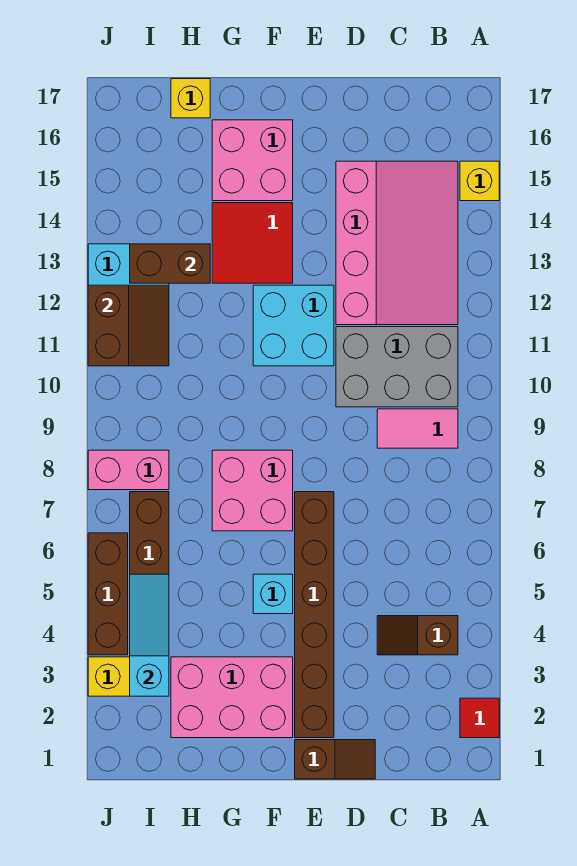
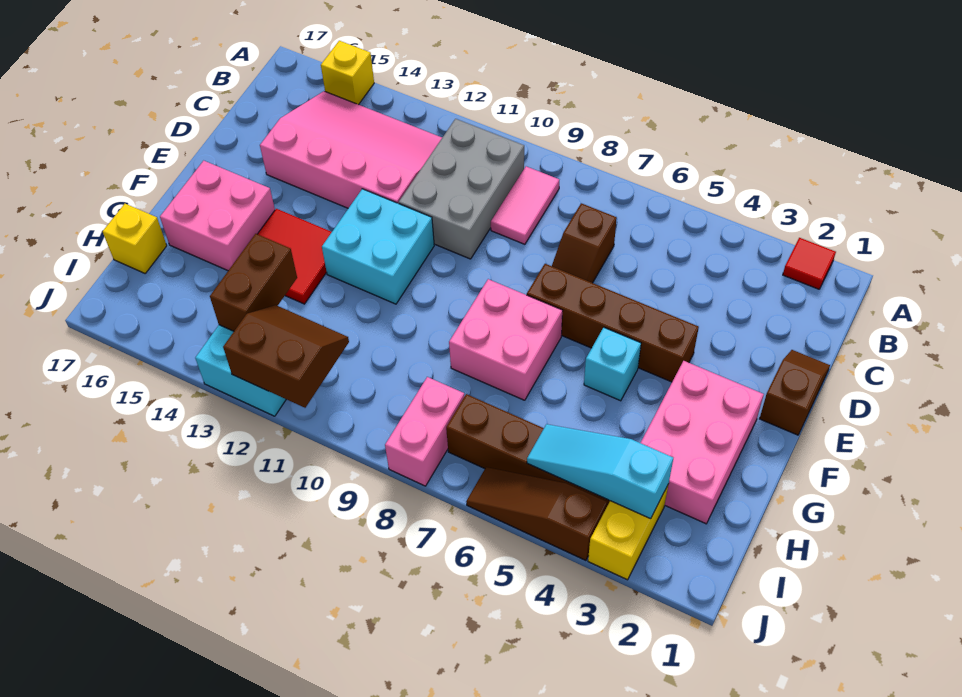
brown slope B4:C4 level 1 top B -> brown slope C7:D7 level 1 top C
brown brick E2:E7 level 1 -> brown brick E4:E7 level 1
brown brick J4:J6 level 1 -> brown slope J4:J6 level 1 top 4

